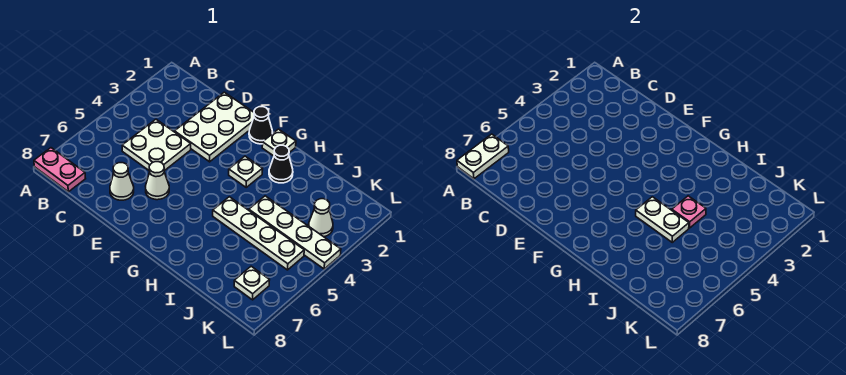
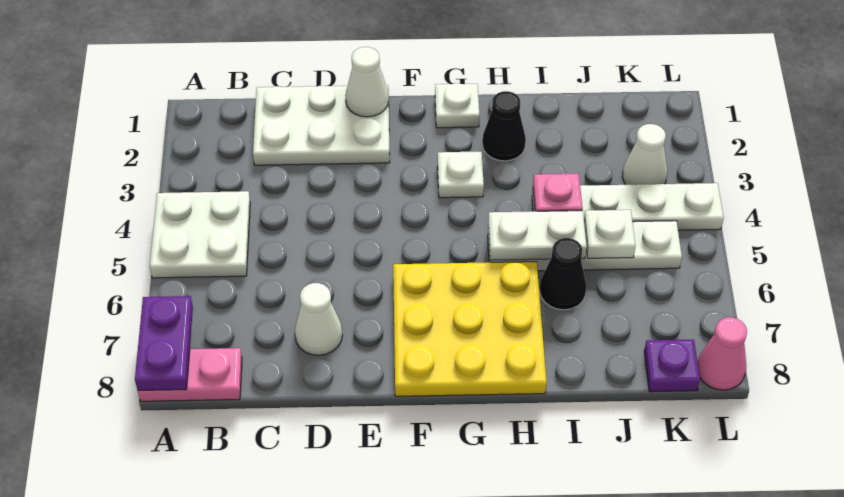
white plate A7:A8 level 2 -> purple plate A7:A8 level 2
white plate C4:D5 level 1 -> white plate A4:B5 level 1
white plate D1:E3 level 1 -> white plate C1:E2 level 1
white cone E6 level 1 -> white cone E1 level 2
black cone F1 level 1 -> black cone I6 level 1
none -> yellow plate F6:H8 level 1
white plate K7 level 1 -> white plate J5 level 2
none -> purple plate K8 level 1
none -> pink cone L8 level 1

